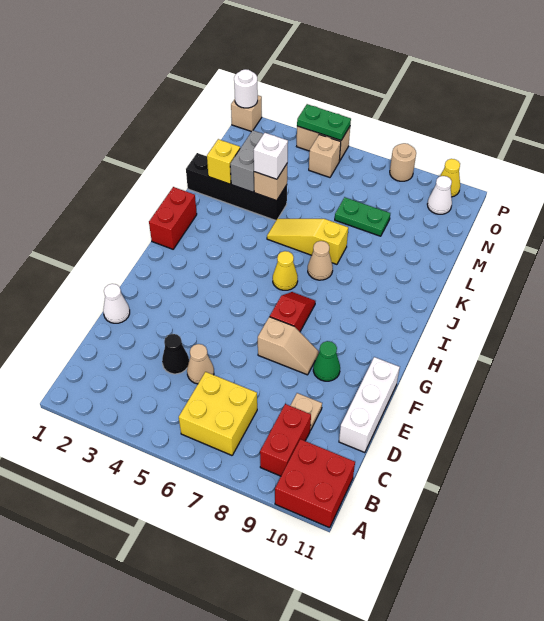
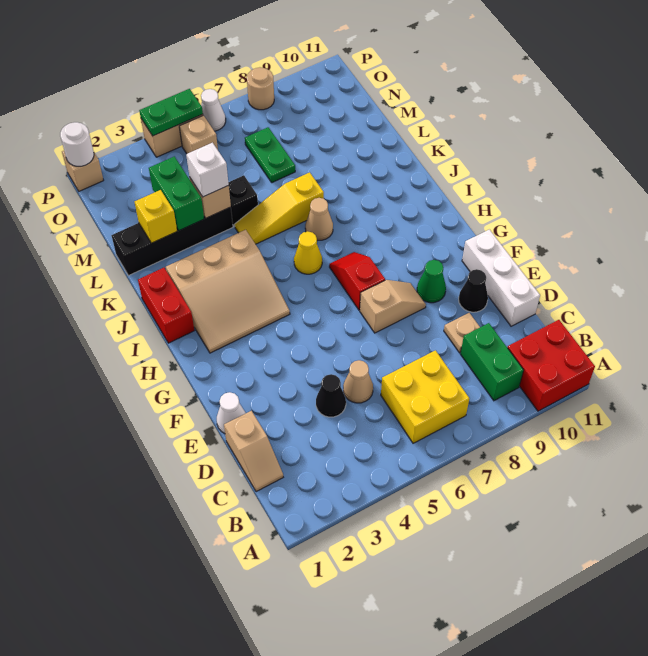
red brick B9:C9 level 1 -> green brick B9:C9 level 1
none -> tan slope C1:D1 level 1 top D
none -> black cone E10 level 1
none -> tan slope H2:J4 level 1 top J
grey brick L3:M3 level 2 -> green brick L3:M3 level 2
none -> black brick L5 level 1
green plate M7:M8 level 1 -> green plate M7:N7 level 1
white cone O10 level 1 -> white cone P6 level 1
yellow cone P10 level 1 -> none

